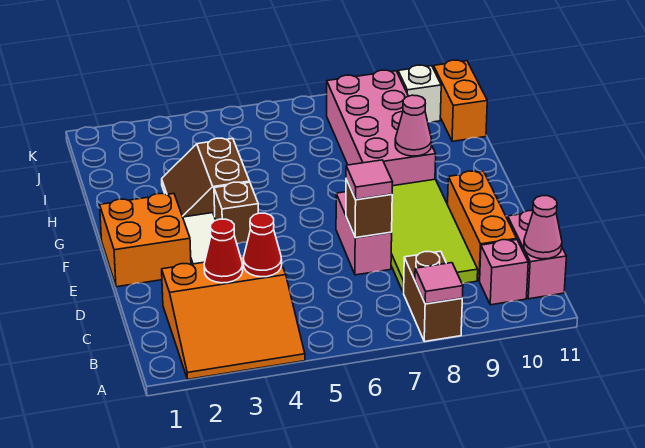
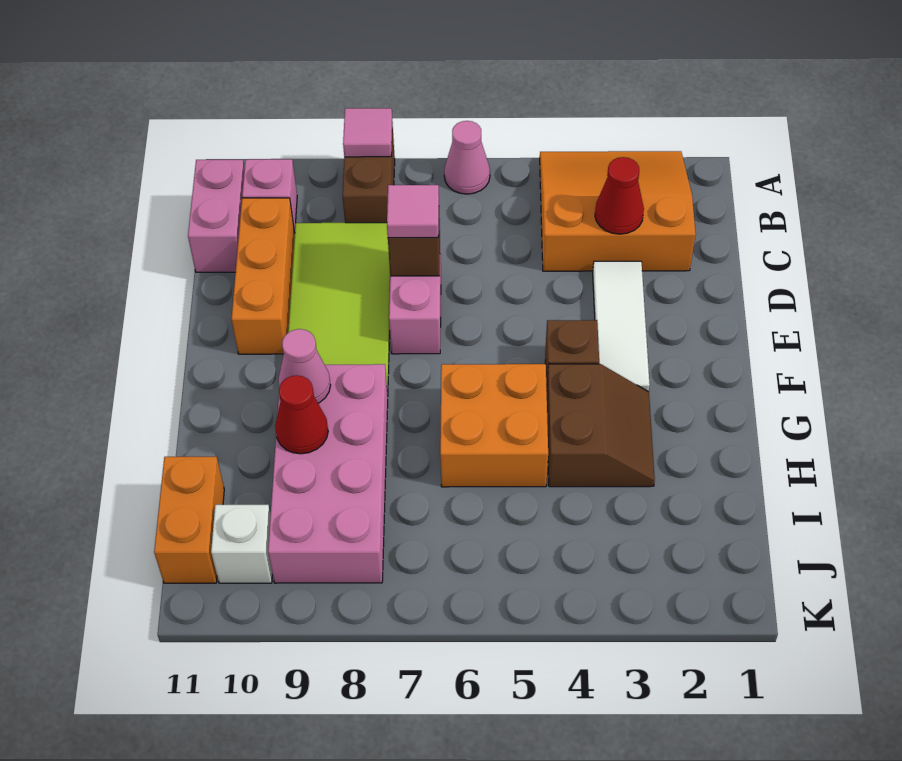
pink cone B11 level 2 -> pink cone A6 level 1
red cone C4 level 2 -> red cone H9 level 2
orange brick E1:F2 level 1 -> orange brick G5:H6 level 1

